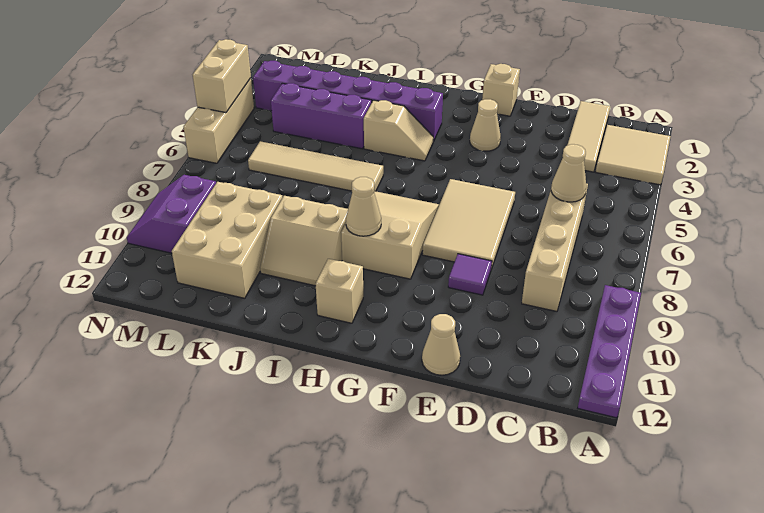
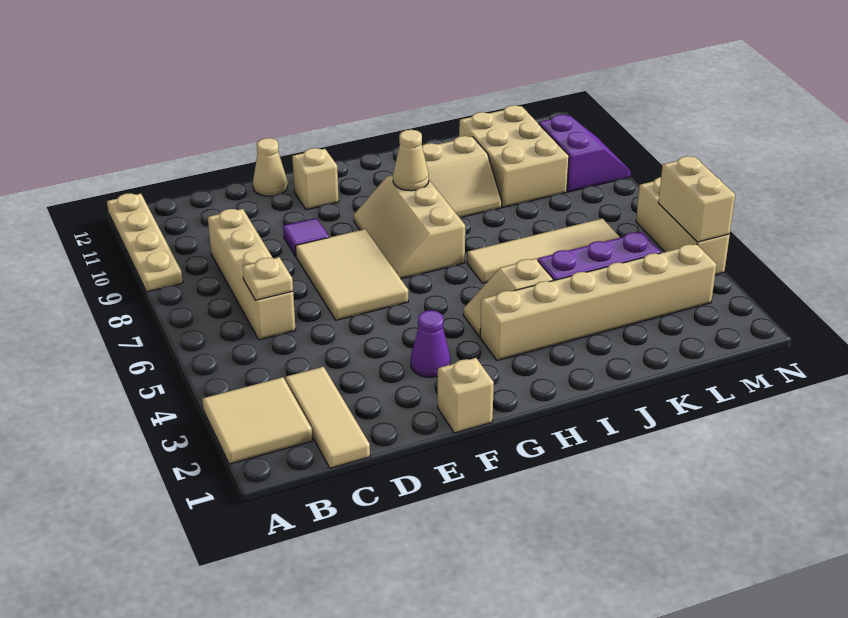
purple plate A9:A12 level 1 -> tan plate A9:A12 level 1
tan cone C6 level 2 -> tan plate C6 level 2
tan cone F3 level 1 -> purple cone F3 level 1
tan slope G7:H9 level 1 top 9 -> tan slope G7:H9 level 1 top H
purple brick H3:M3 level 1 -> tan brick H3:M3 level 1
tan brick H11 level 1 -> tan brick F11 level 1
tan slope I9:J10 level 1 top 9 -> tan slope I9:J10 level 1 top 10

